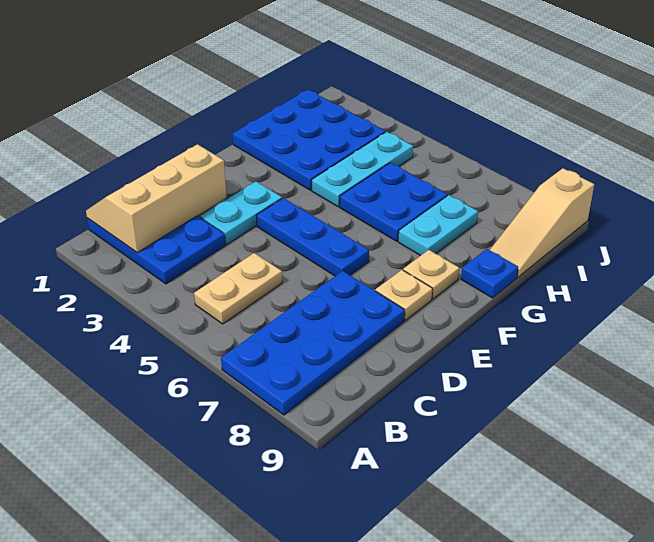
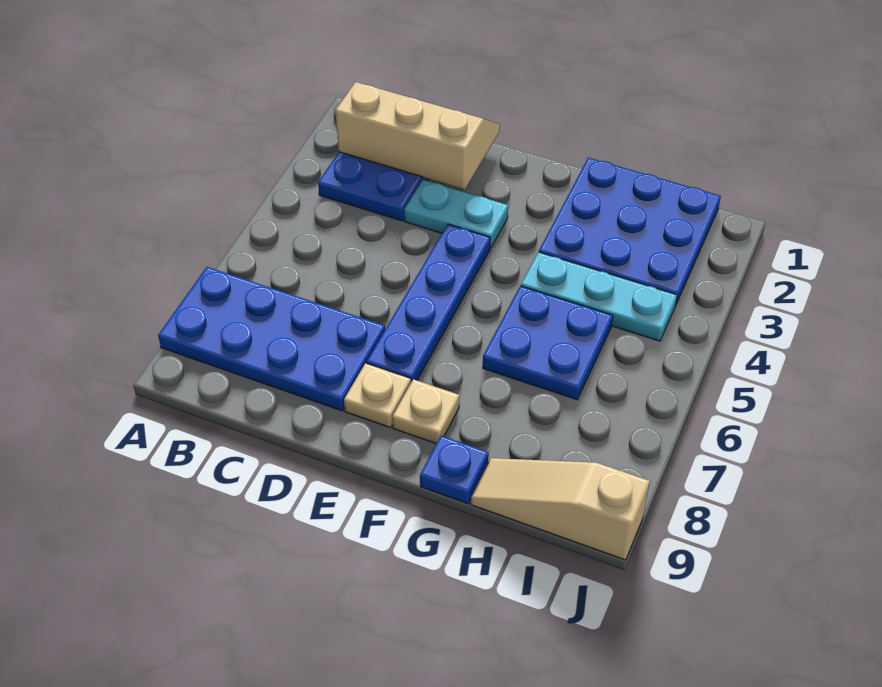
tan plate B5:C5 level 1 -> none
blue plate E4:E6 level 1 -> blue plate E4:E7 level 1
cyan plate G7:H7 level 1 -> none

